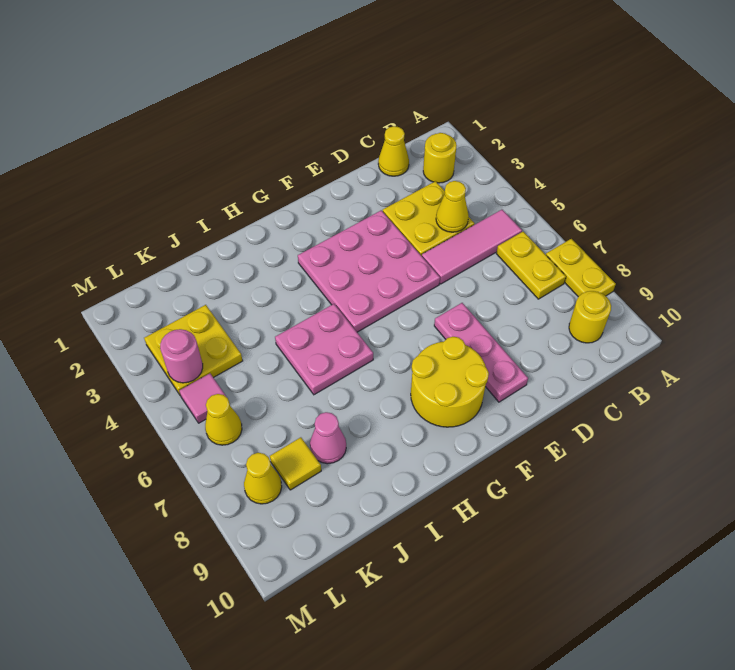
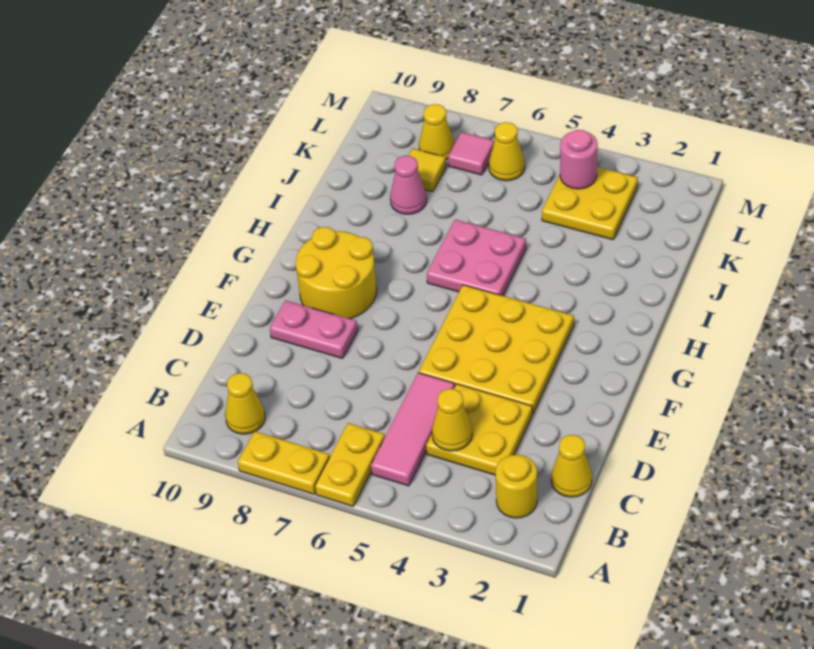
yellow plate B6:B7 level 1 -> yellow plate A6:B6 level 1
yellow round brick B9 level 1 -> yellow cone B9 level 1
pink plate E3:G5 level 1 -> yellow plate E3:G5 level 1
pink plate E7:E9 level 1 -> pink plate E8:E9 level 1
pink tile L5 level 1 -> pink tile L7 level 1

